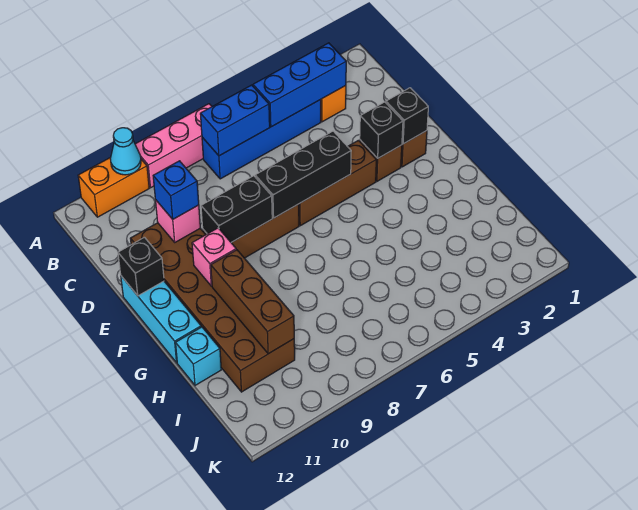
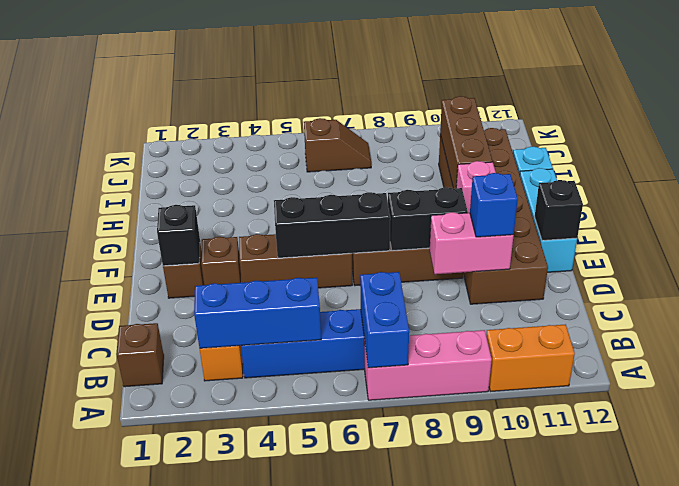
cyan cone A10 level 2 -> none
none -> brown brick B1 level 1
blue brick B6:B7 level 2 -> blue brick A7:B7 level 2
pink brick D10 level 2 -> pink brick D9:D10 level 2
black brick E3 level 2 -> none
none -> brown slope J6:J7 level 1 top 6

